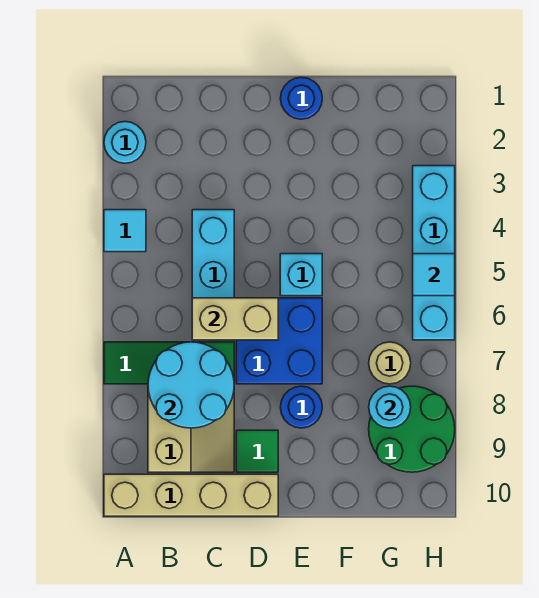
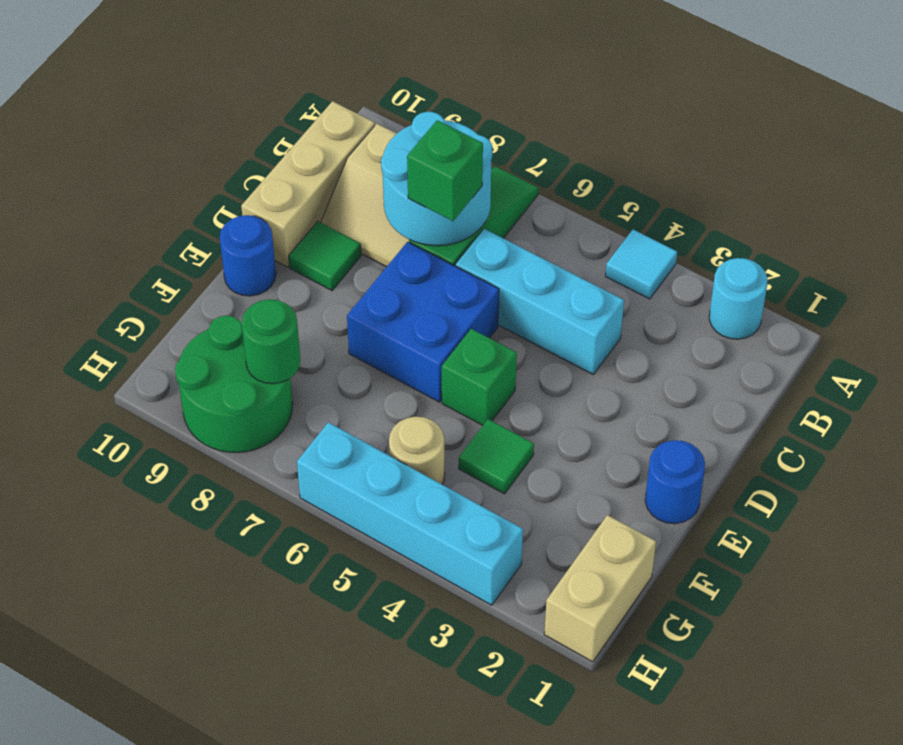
tan brick A10:D10 level 1 -> tan brick B10:D10 level 1
tan brick C6:D6 level 2 -> tan brick G1:H1 level 1
none -> green brick C7 level 3
cyan brick E5 level 1 -> green brick E5 level 1
blue round brick E8 level 1 -> blue round brick E10 level 1
none -> green tile F4 level 1
tan round brick G7 level 1 -> tan round brick G5 level 1
cyan round brick G8 level 2 -> green round brick G8 level 2
cyan tile H5 level 2 -> none

